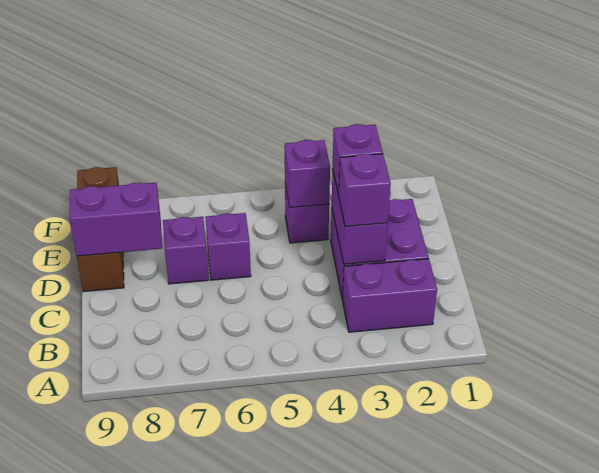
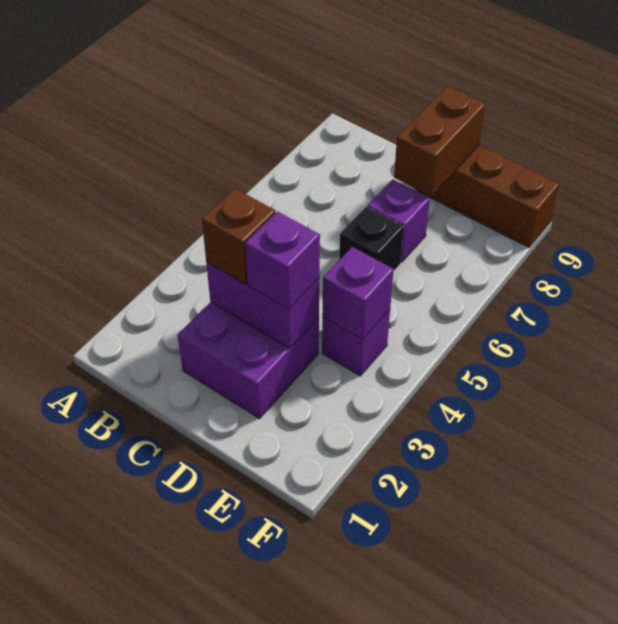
purple brick B2:B3 level 1 -> none
purple brick C3 level 3 -> brown brick C3 level 3
purple brick D6 level 1 -> black brick D6 level 1
purple brick D8:D9 level 2 -> brown brick D8:D9 level 2

